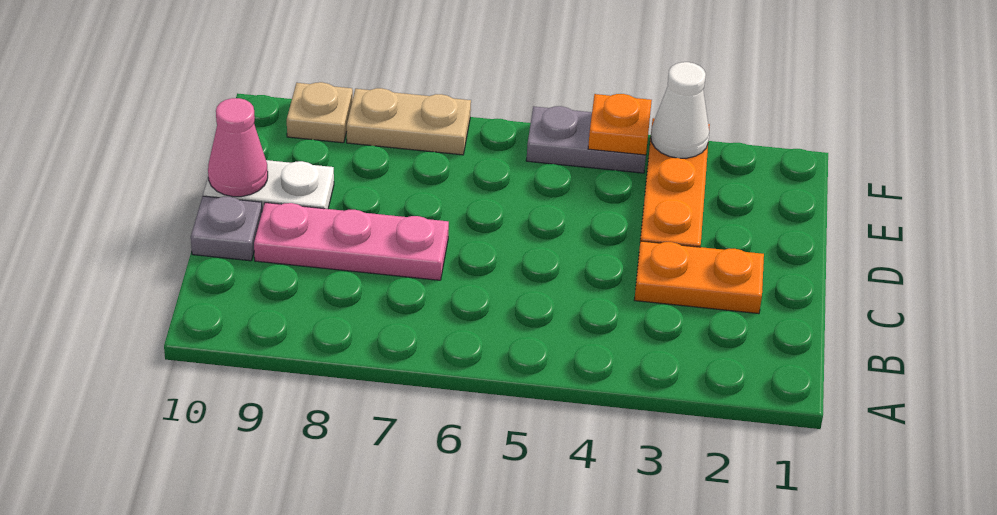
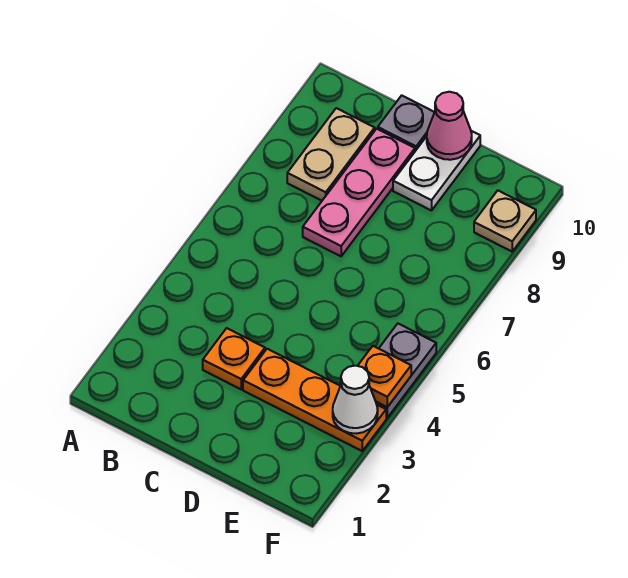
orange plate C2:C3 level 1 -> orange plate C3 level 1
tan plate F7:F8 level 1 -> tan plate B8:B9 level 1

